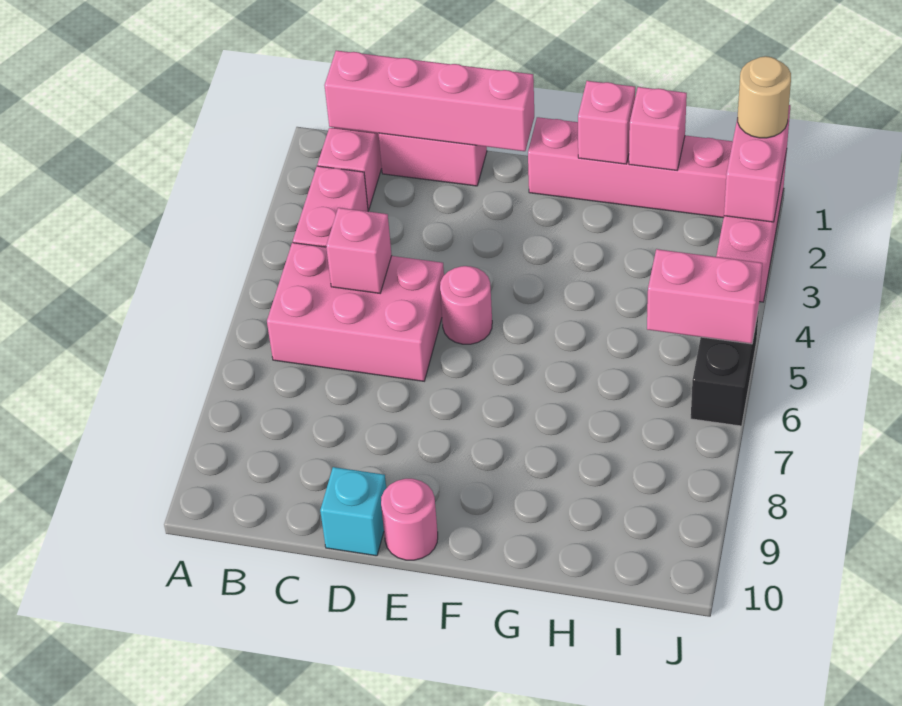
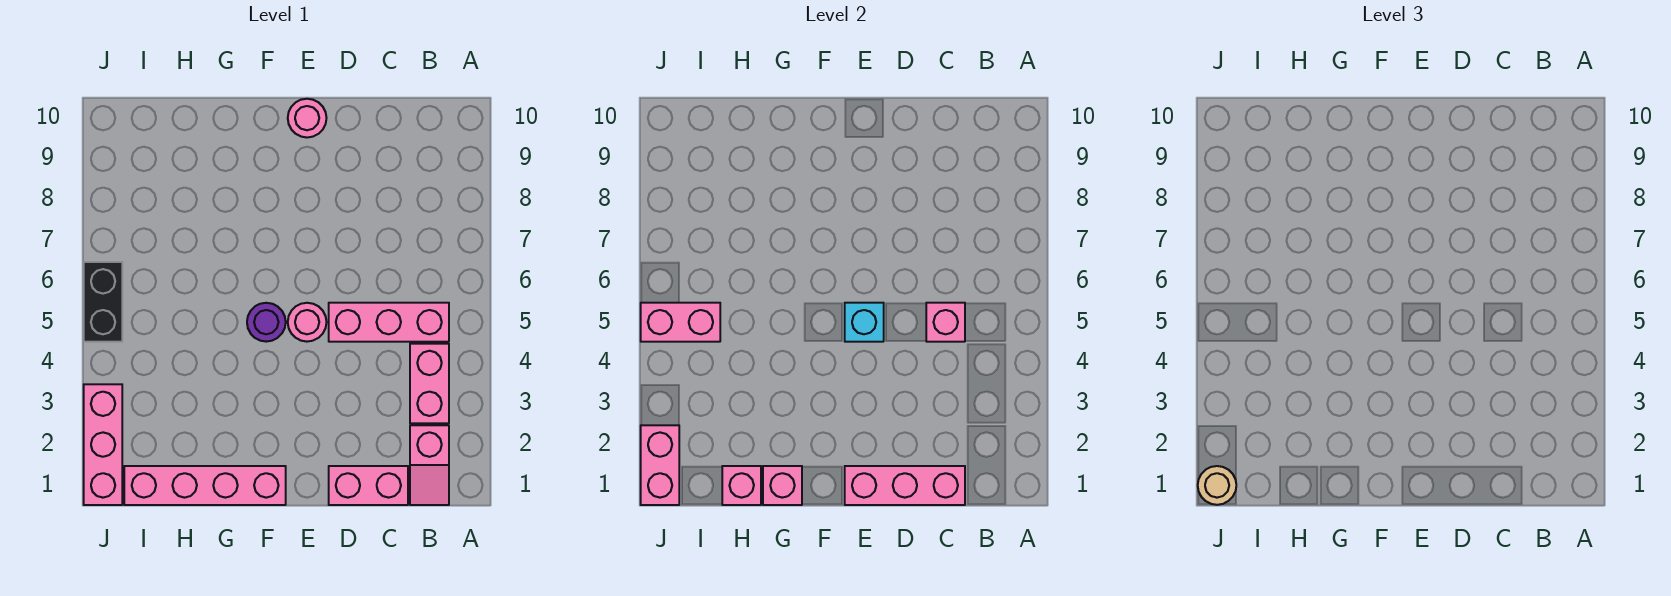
pink brick B1:E1 level 2 -> pink brick C1:E1 level 2
pink brick B5:D6 level 1 -> pink brick B5:D5 level 1
cyan brick D10 level 1 -> cyan brick E5 level 2
none -> purple round brick F5 level 1

